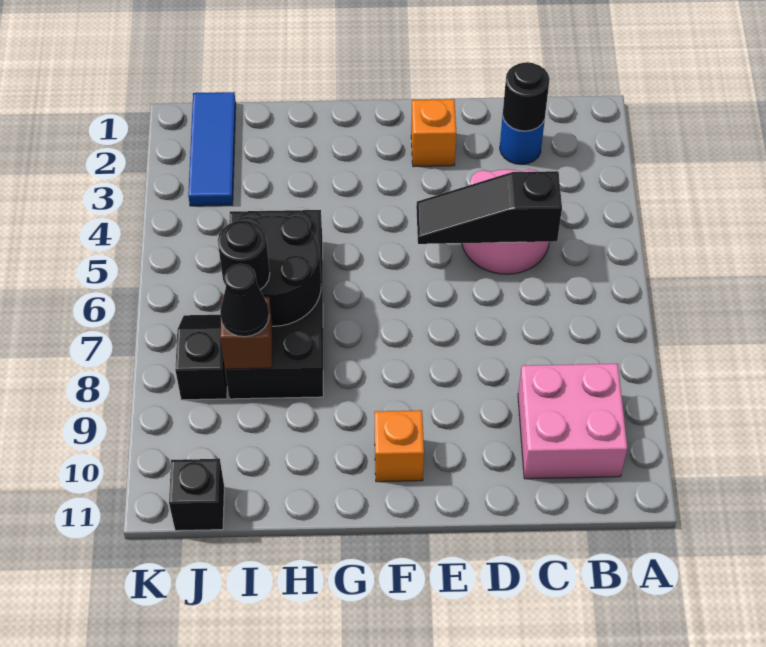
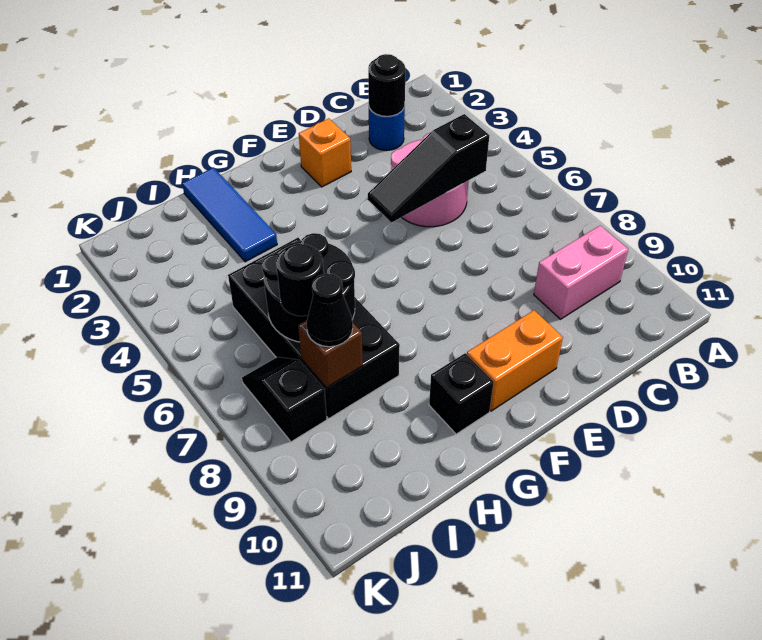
pink brick B9:C10 level 1 -> pink brick B9:C9 level 1
orange brick F10 level 1 -> orange brick E10:F10 level 1
blue tile J1:J3 level 1 -> blue tile H1:H3 level 1
black brick J11 level 1 -> black brick G10 level 1

